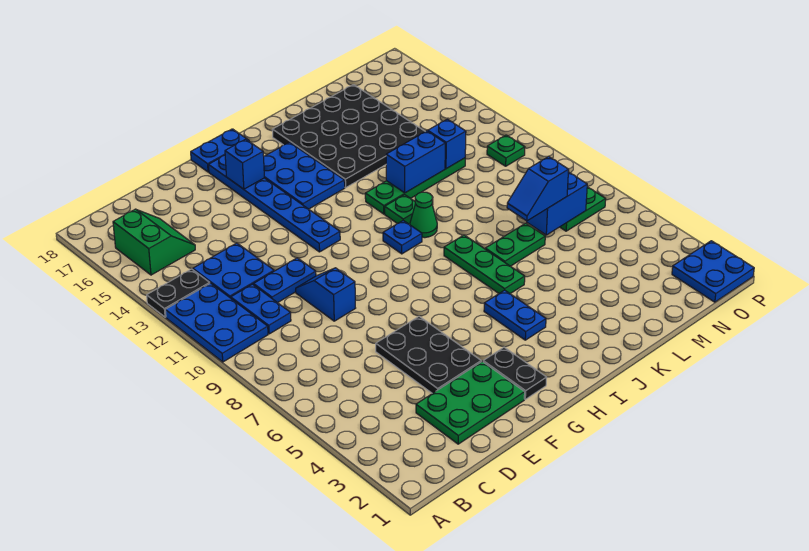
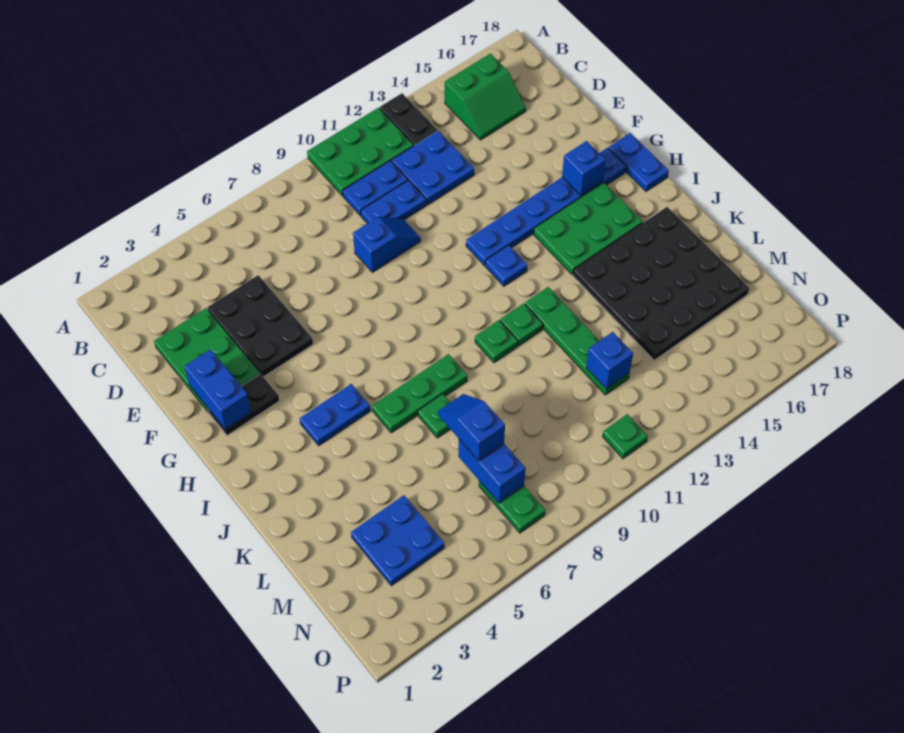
blue plate A10:B12 level 1 -> green plate A10:B12 level 1
blue plate D11:E11 level 1 -> blue plate D10:D11 level 1
black plate E4:F6 level 1 -> black plate D4:F5 level 1
blue plate H14:I16 level 1 -> green plate H14:I16 level 1
blue plate I10 level 1 -> blue plate H12 level 1
green cone J10 level 1 -> green plate J10 level 1
green plate K7:L7 level 1 -> green plate K7 level 1
blue brick K12:L12 level 2 -> blue brick F2:G2 level 2
blue plate O1:P2 level 1 -> blue plate M3:N4 level 1

